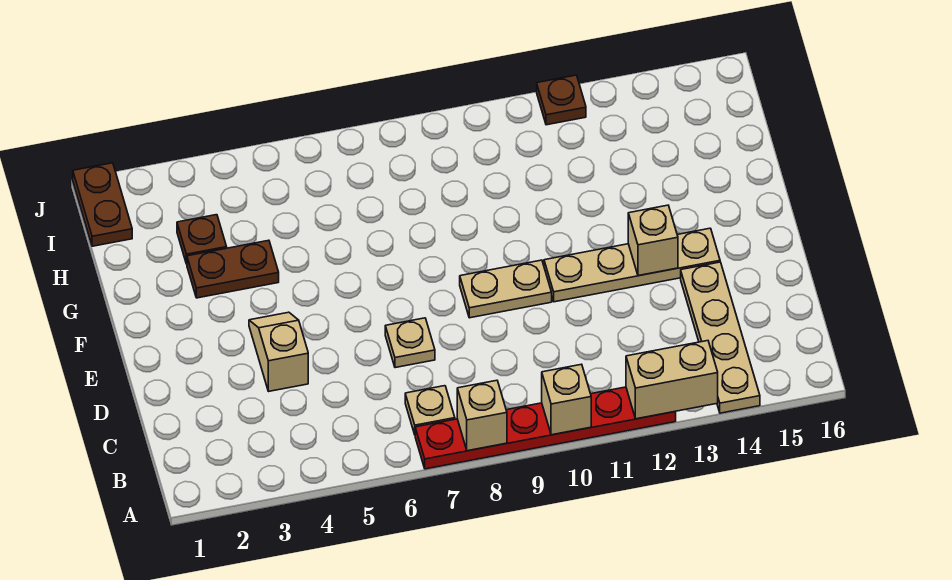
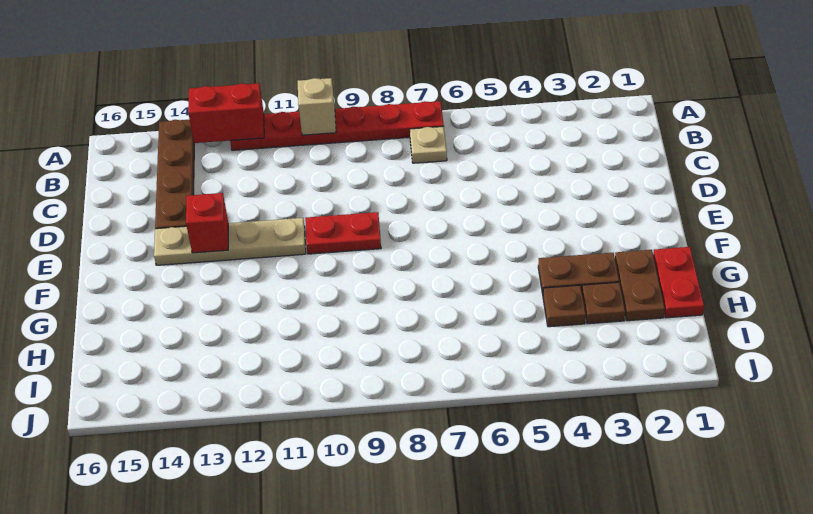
tan brick A8 level 2 -> none
tan brick A12:A13 level 2 -> red brick A12:A13 level 2
tan plate A14:D14 level 1 -> brown plate A14:D14 level 1
tan slope D4:E4 level 1 top D -> none
tan plate D7 level 1 -> none
tan plate E9:E10 level 1 -> red plate E9:E10 level 1
tan brick E13 level 2 -> red brick E13 level 2
none -> red plate G1:H1 level 1
brown plate I1:J1 level 1 -> brown plate G2:H2 level 1
brown plate J12 level 1 -> brown plate H4 level 1

